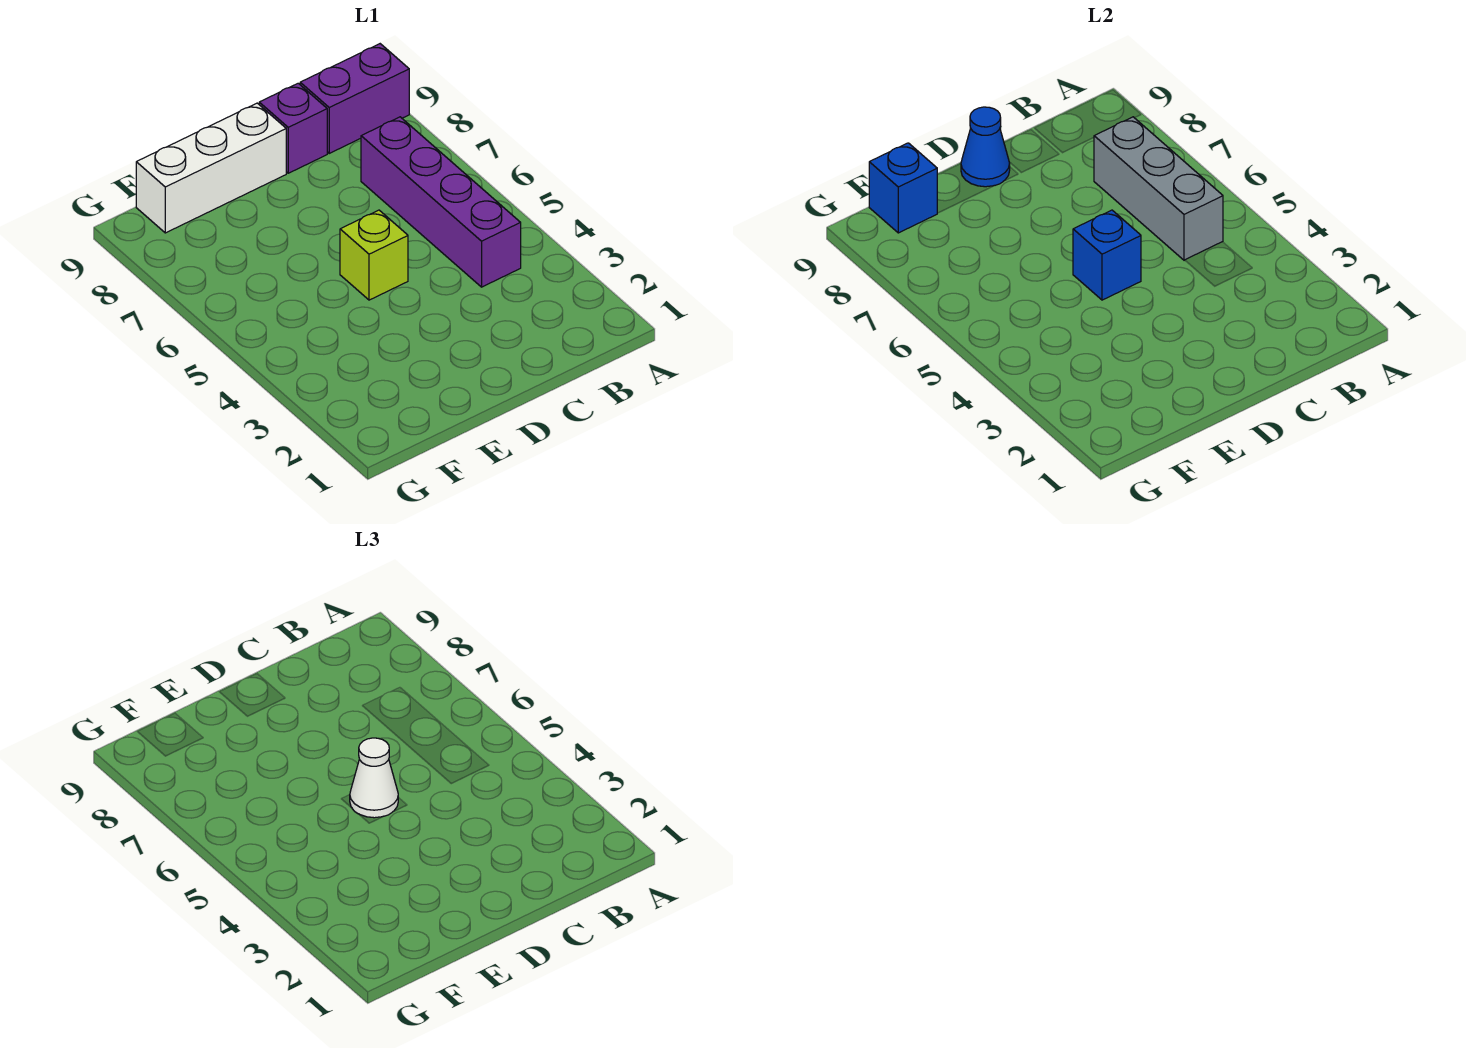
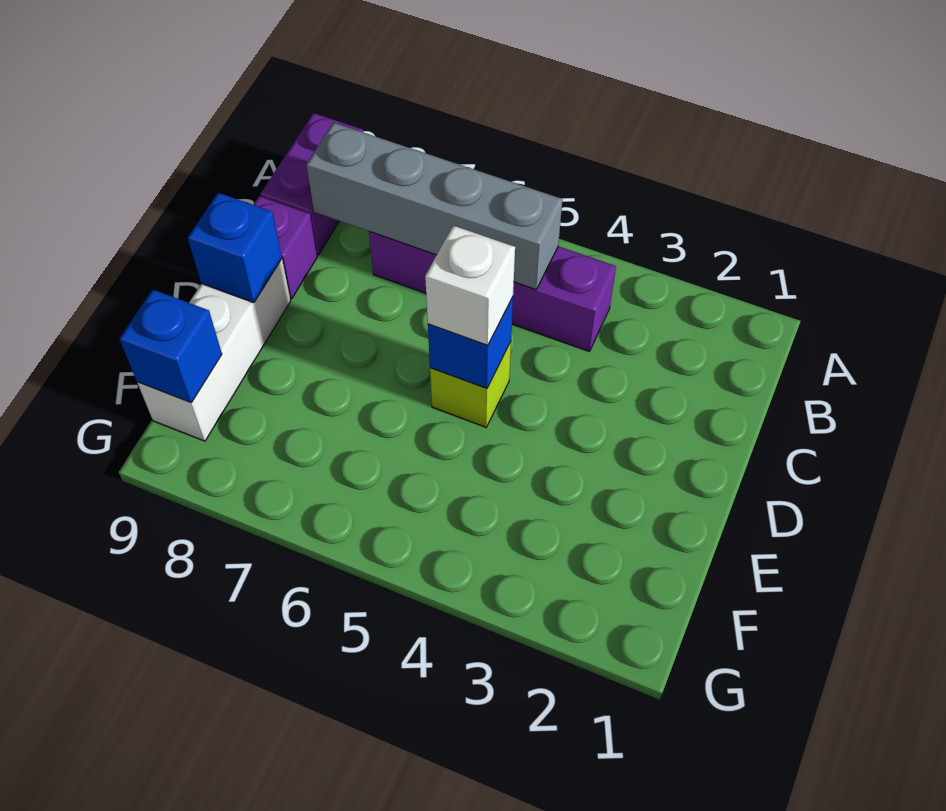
grey brick B5:B7 level 2 -> grey brick B5:B8 level 2
white cone D5 level 3 -> white brick D5 level 3
blue cone D9 level 2 -> blue brick D9 level 2

